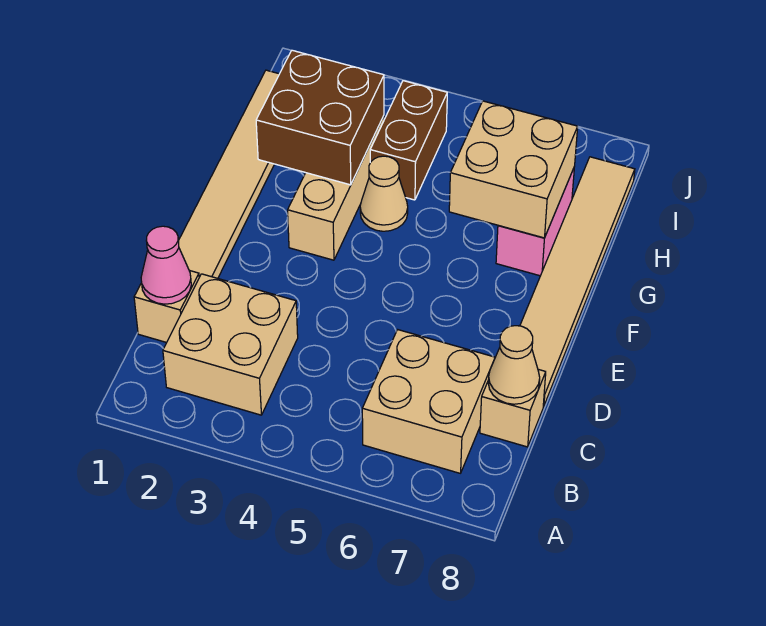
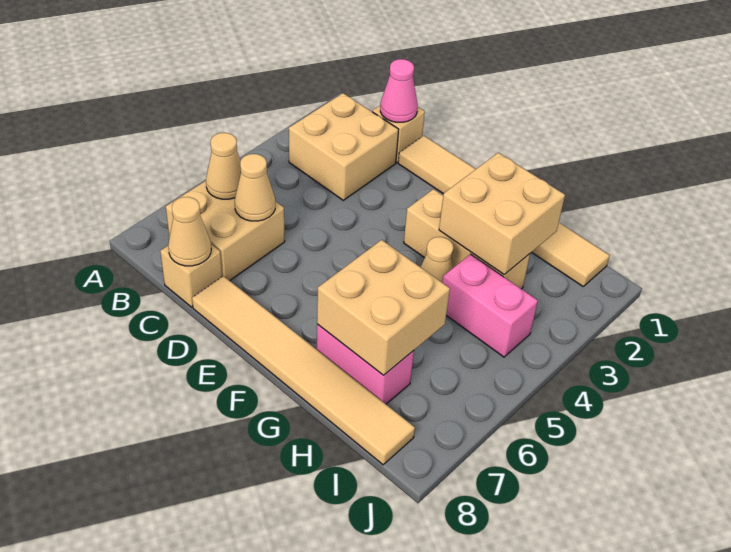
none -> tan cone B6 level 2
none -> tan cone C6 level 2
brown brick G2:H3 level 2 -> tan brick G2:H3 level 2
brown brick H4:I4 level 1 -> pink brick H4:I4 level 1

